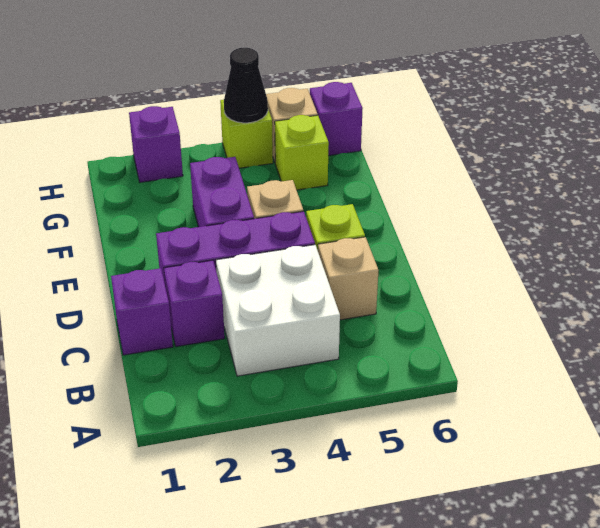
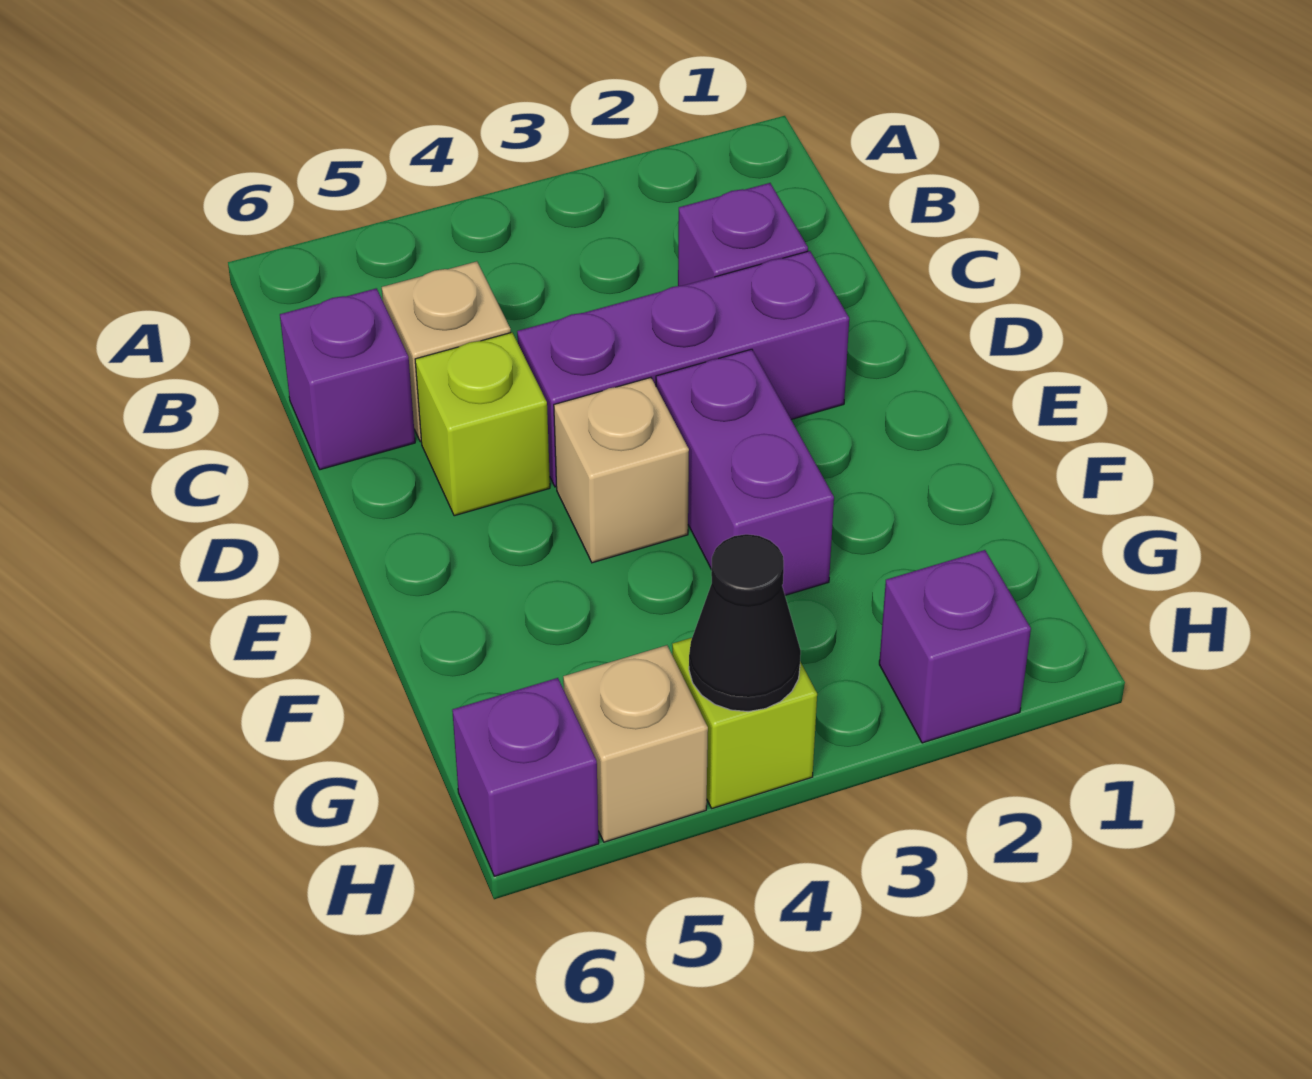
white brick B3:C4 level 1 -> none
purple brick C1 level 1 -> purple brick C6 level 1
lime brick G5 level 1 -> none

